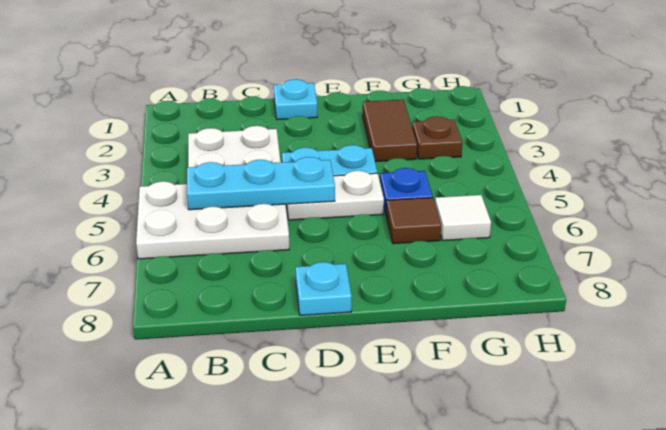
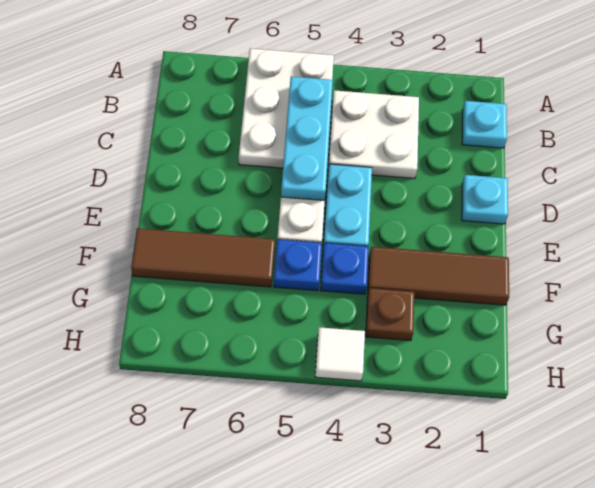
cyan plate D8 level 1 -> cyan plate B1 level 1
brown tile F2:F3 level 1 -> brown tile F1:F3 level 1
none -> blue plate F4 level 1
brown tile F6 level 1 -> brown tile F6:F8 level 1
white tile G6 level 1 -> white tile H4 level 1

